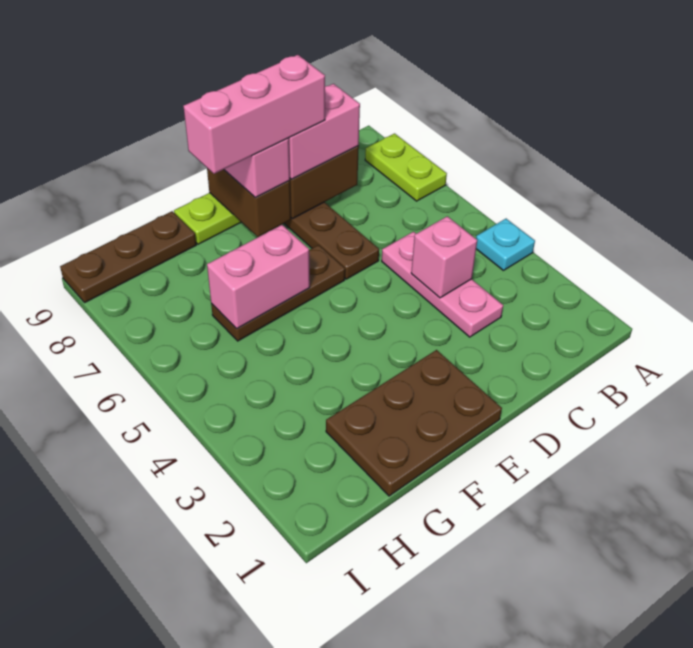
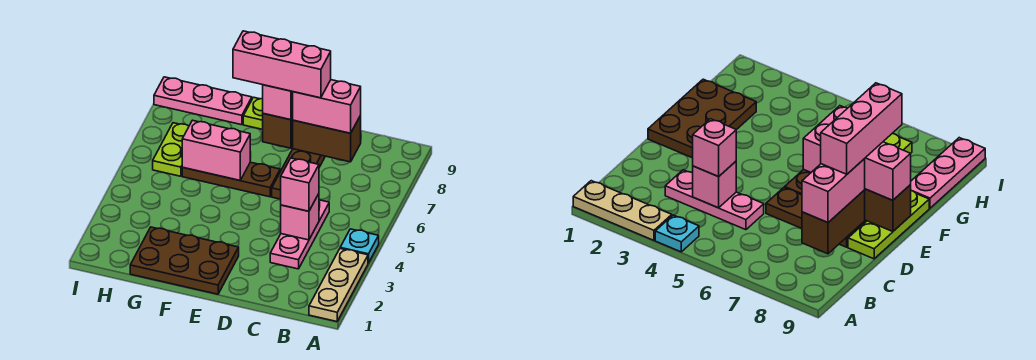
none -> tan plate A1:A3 level 1
lime plate A7:A8 level 1 -> lime plate H6:H7 level 1
none -> pink brick C4 level 3
brown plate G9:I9 level 1 -> pink plate G9:I9 level 1

